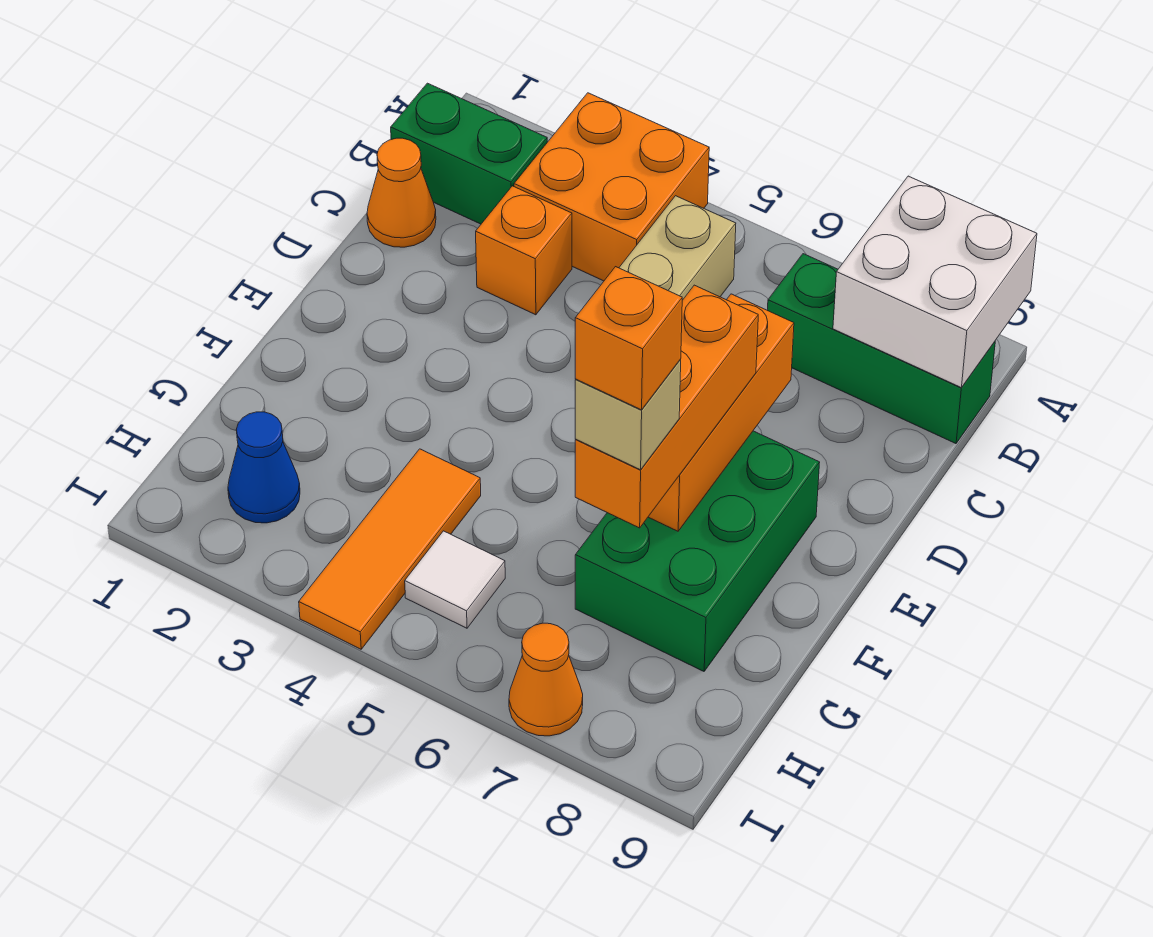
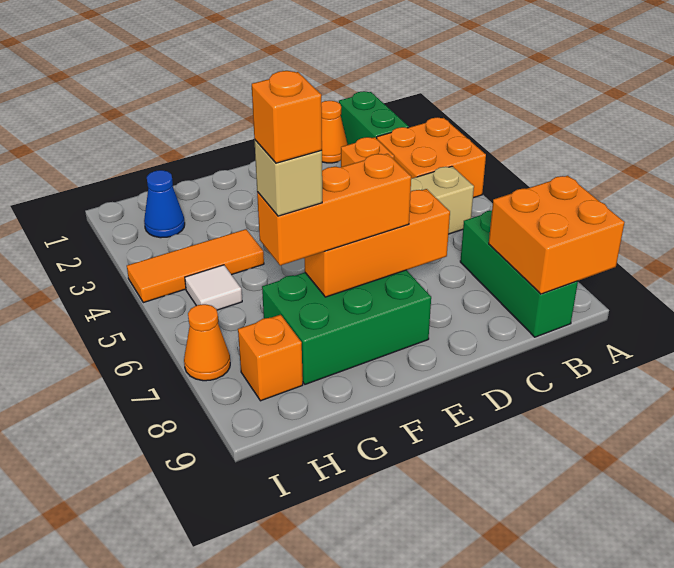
white brick A8:B9 level 2 -> orange brick A8:B9 level 2
none -> orange brick H8 level 1

